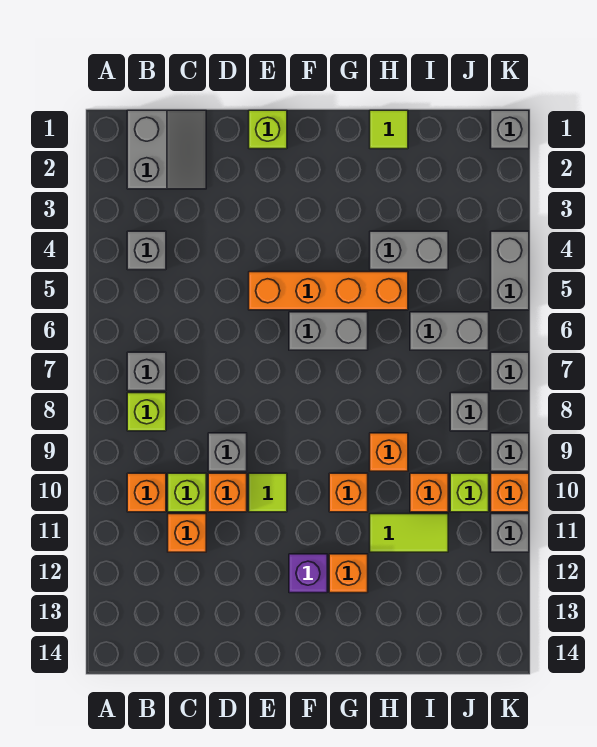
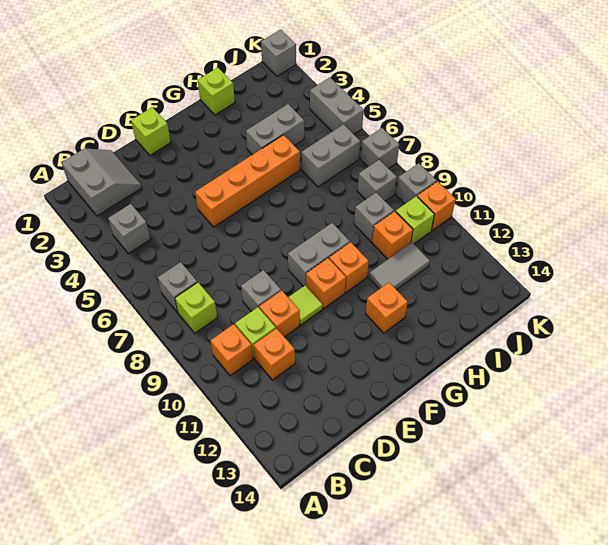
grey brick F6:G6 level 1 -> grey brick F9:G9 level 1
purple brick F12 level 1 -> none
lime tile H1 level 1 -> lime brick H1 level 1
orange brick H9 level 1 -> orange brick F10 level 1
lime tile H11:I11 level 1 -> grey tile H11:I11 level 1
grey brick K11 level 1 -> grey brick I9 level 1

